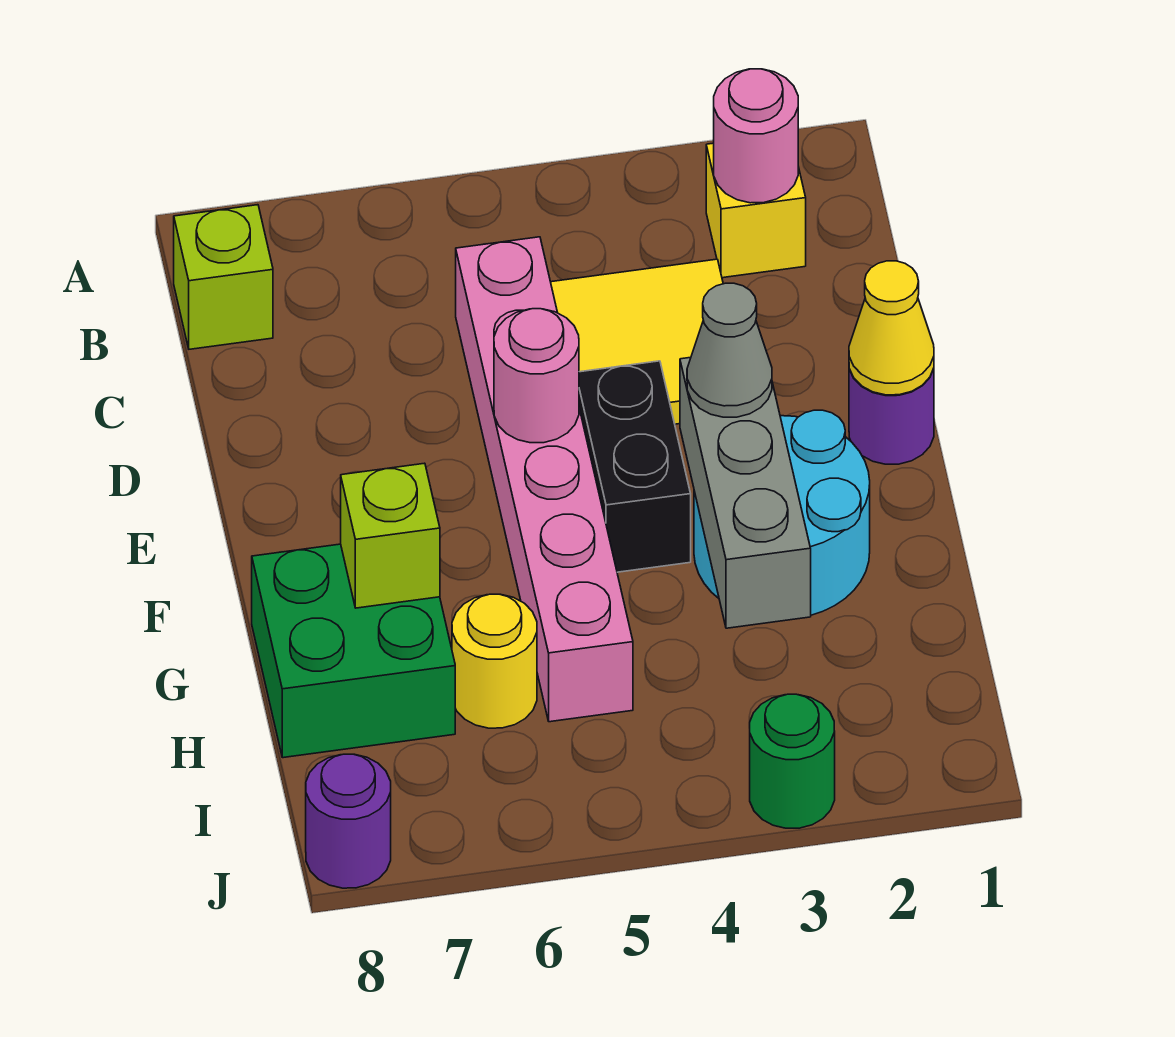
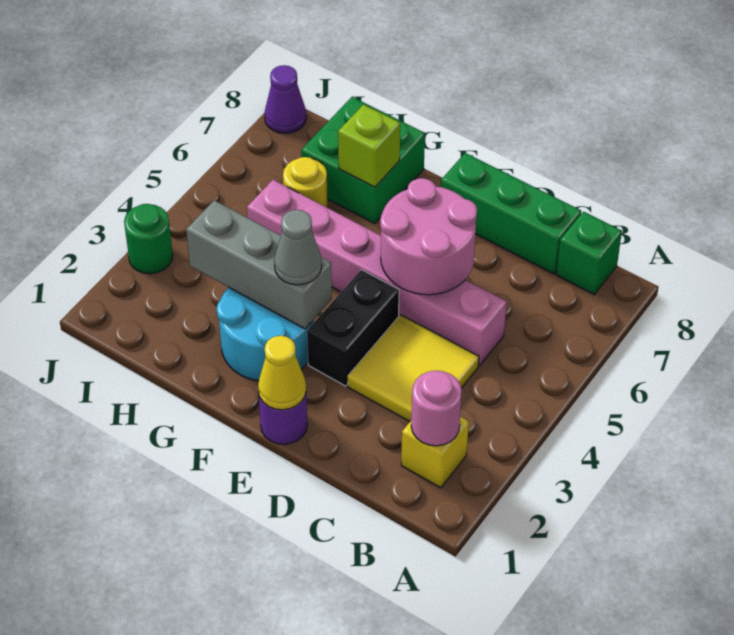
lime brick B8 level 1 -> green brick B8 level 1
none -> green brick C8:E8 level 1
black brick E4:F4 level 1 -> black brick E3:E4 level 1
pink round brick E5 level 2 -> pink round brick D5:E6 level 2
purple round brick J8 level 1 -> purple cone J8 level 1

